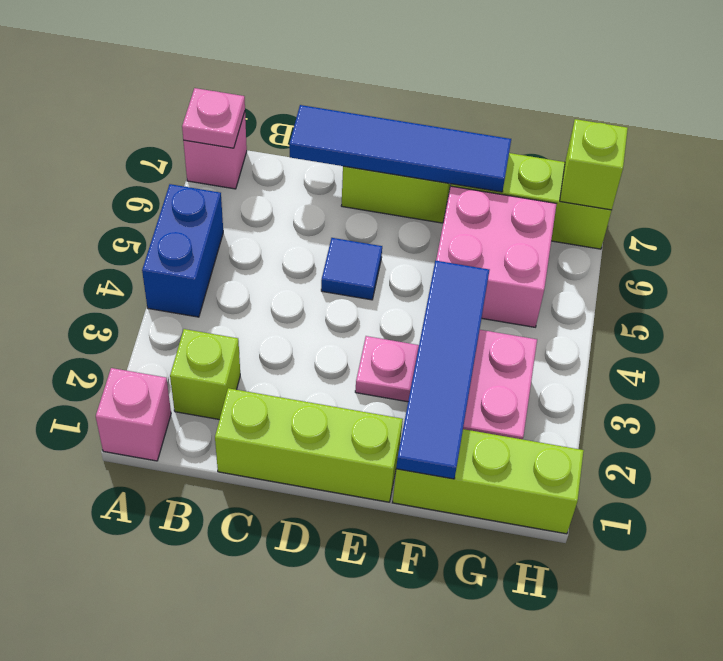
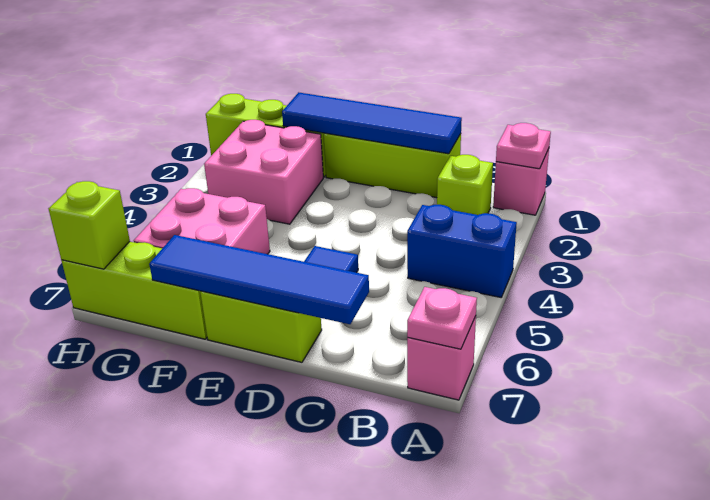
blue brick A4:A5 level 1 -> blue brick A4:B4 level 1
pink plate E3 level 1 -> pink plate A1 level 2
blue tile F1:F4 level 2 -> blue tile C1:F1 level 2

